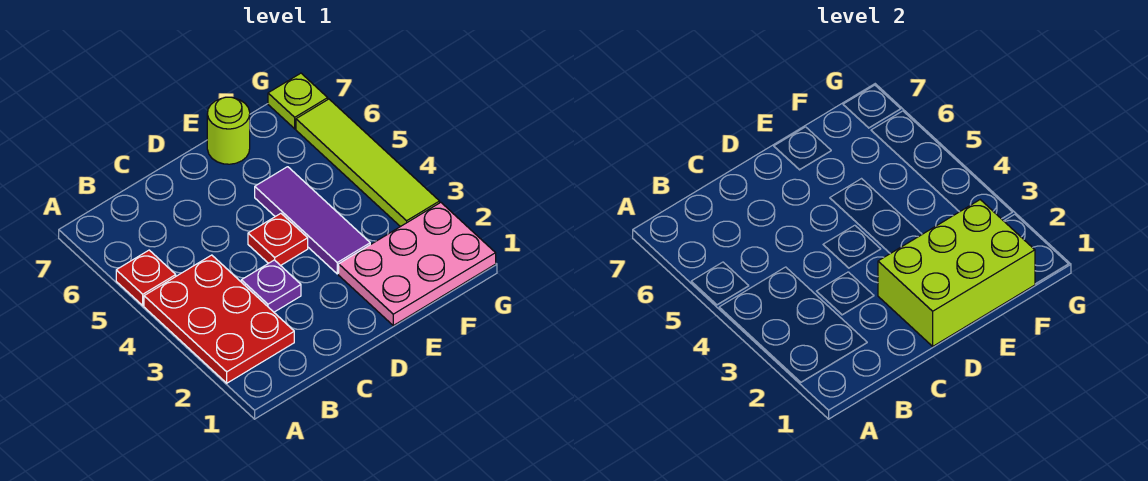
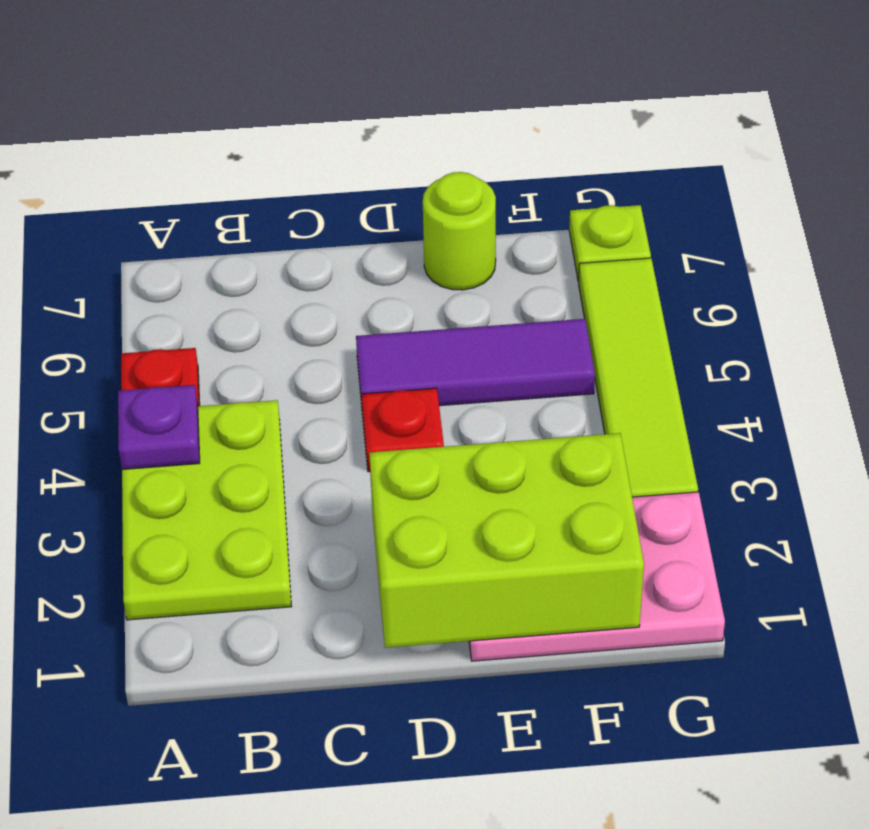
red plate A2:B4 level 1 -> lime plate A2:B4 level 1
purple plate C3 level 1 -> purple plate A4 level 2
purple tile E3:E5 level 1 -> purple tile D5:F5 level 1

